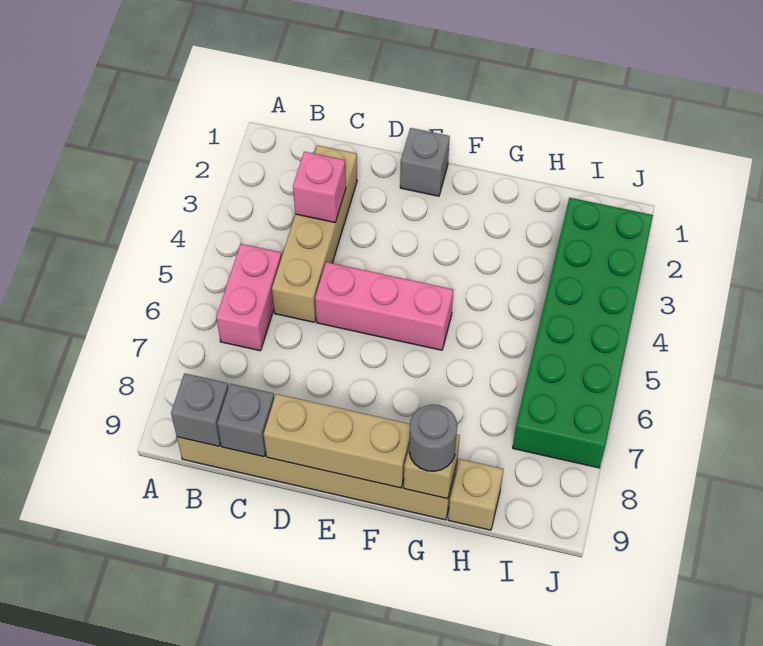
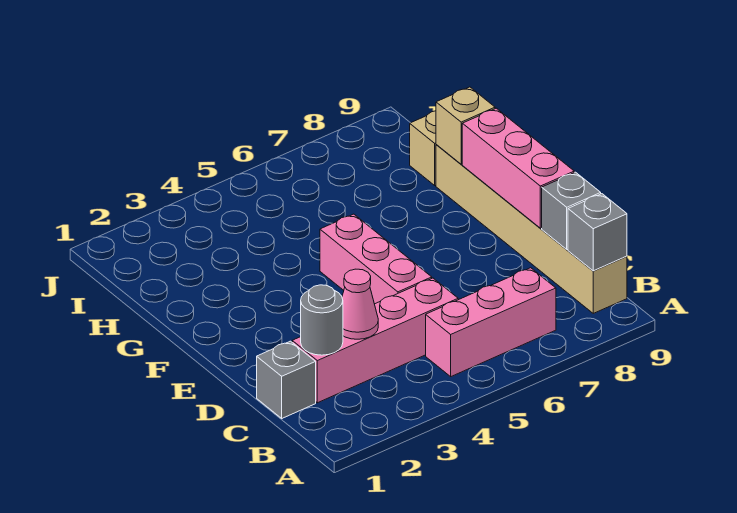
pink brick B5:B6 level 1 -> pink brick B5:B7 level 1
tan brick C2:C5 level 1 -> pink brick C2:C5 level 1
pink brick C3 level 2 -> pink cone C3 level 2
tan brick D9:F9 level 2 -> pink brick D9:F9 level 2
grey brick E1 level 1 -> grey brick C1 level 1
grey round brick G9 level 3 -> grey round brick C2 level 2
green brick I2:J7 level 1 -> none

